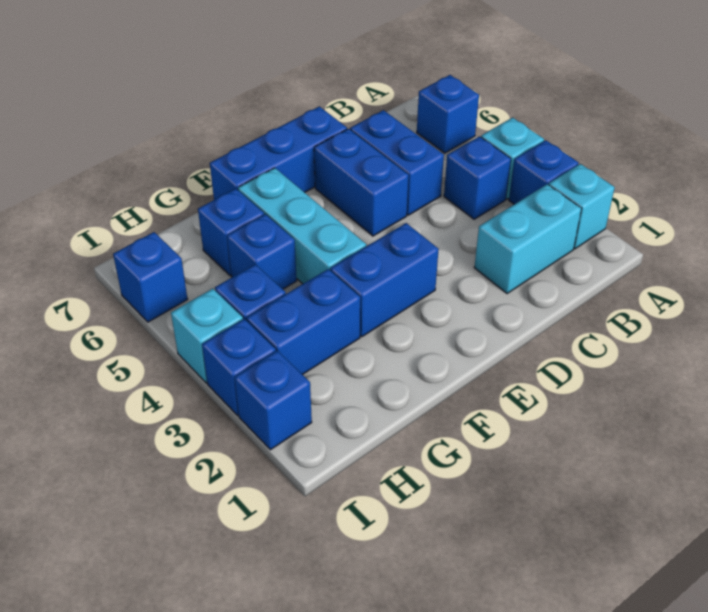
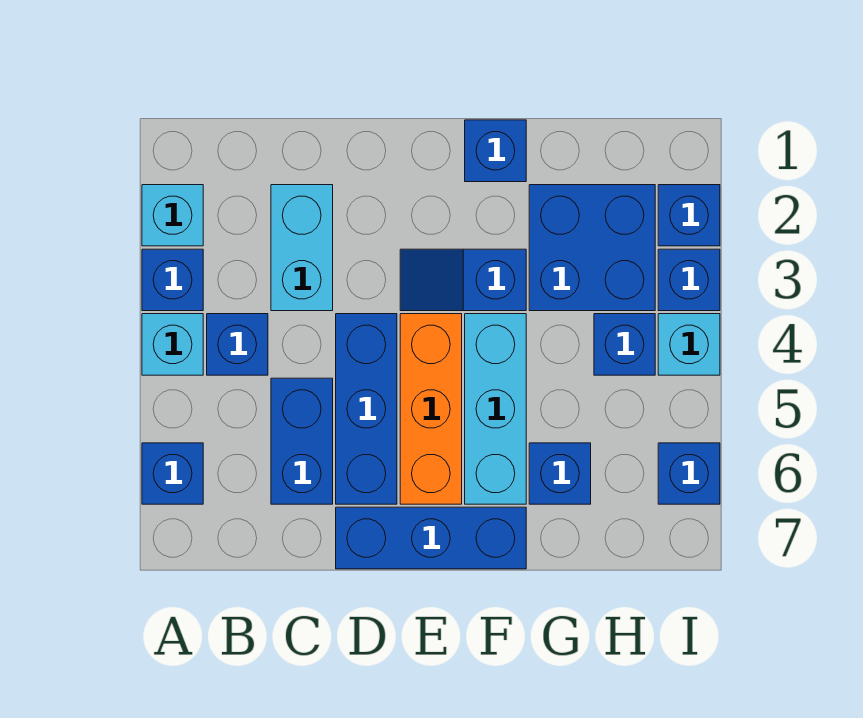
cyan brick B2:C2 level 1 -> cyan brick C2:C3 level 1
blue brick D5:D6 level 1 -> blue brick D4:D6 level 1
blue brick E3:F3 level 1 -> blue slope E3:F3 level 1 top F
none -> orange brick E4:E6 level 1
blue brick G3:H3 level 1 -> blue brick G2:H3 level 1
blue brick G5 level 1 -> blue brick F1 level 1

